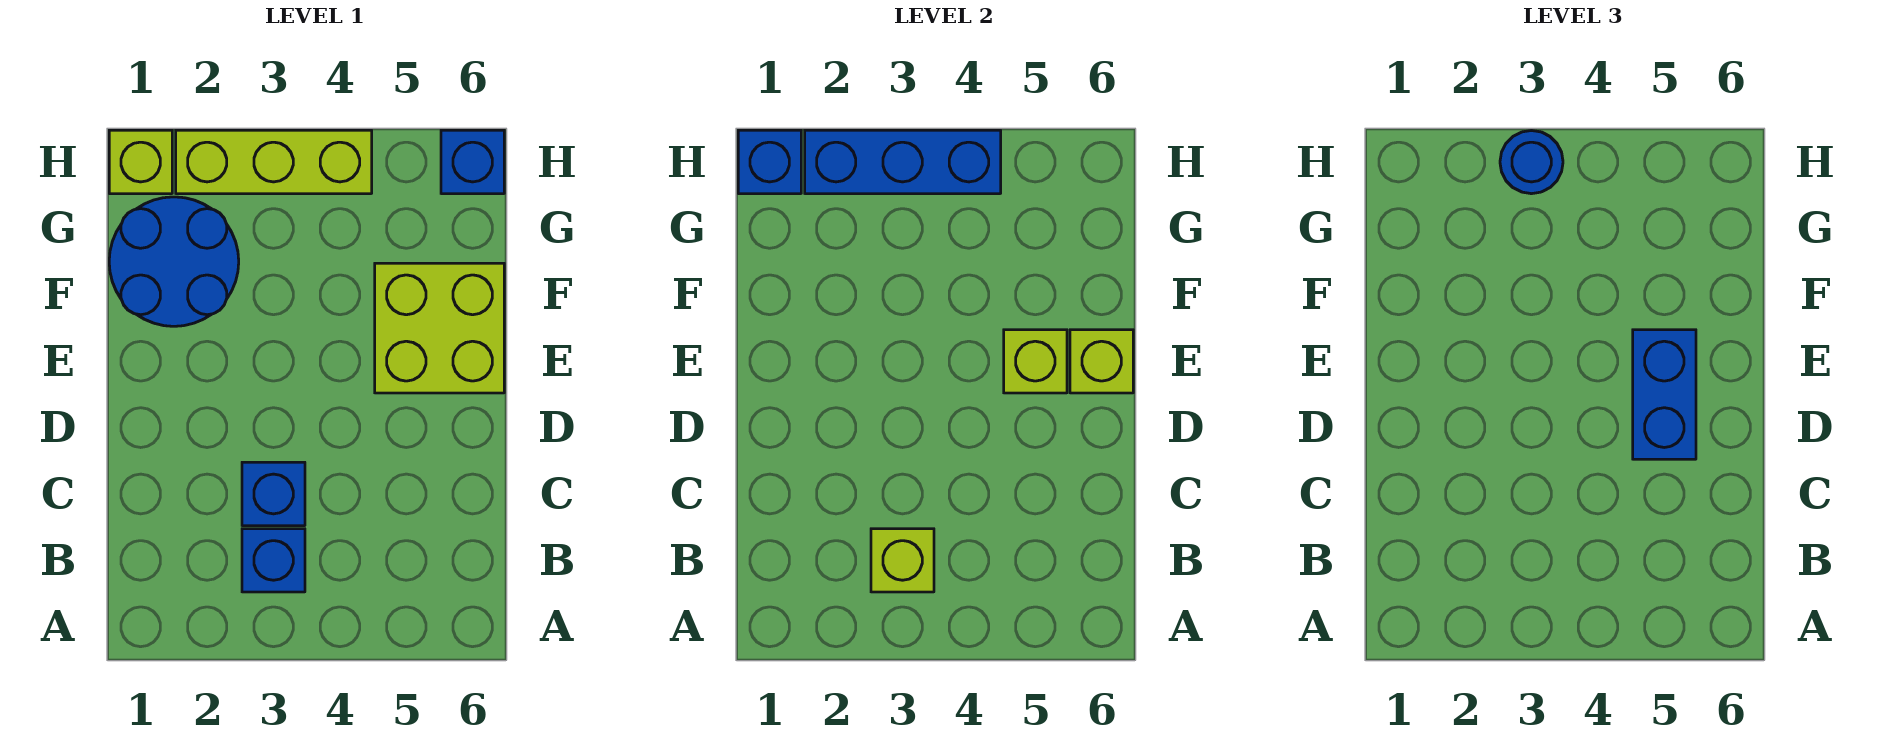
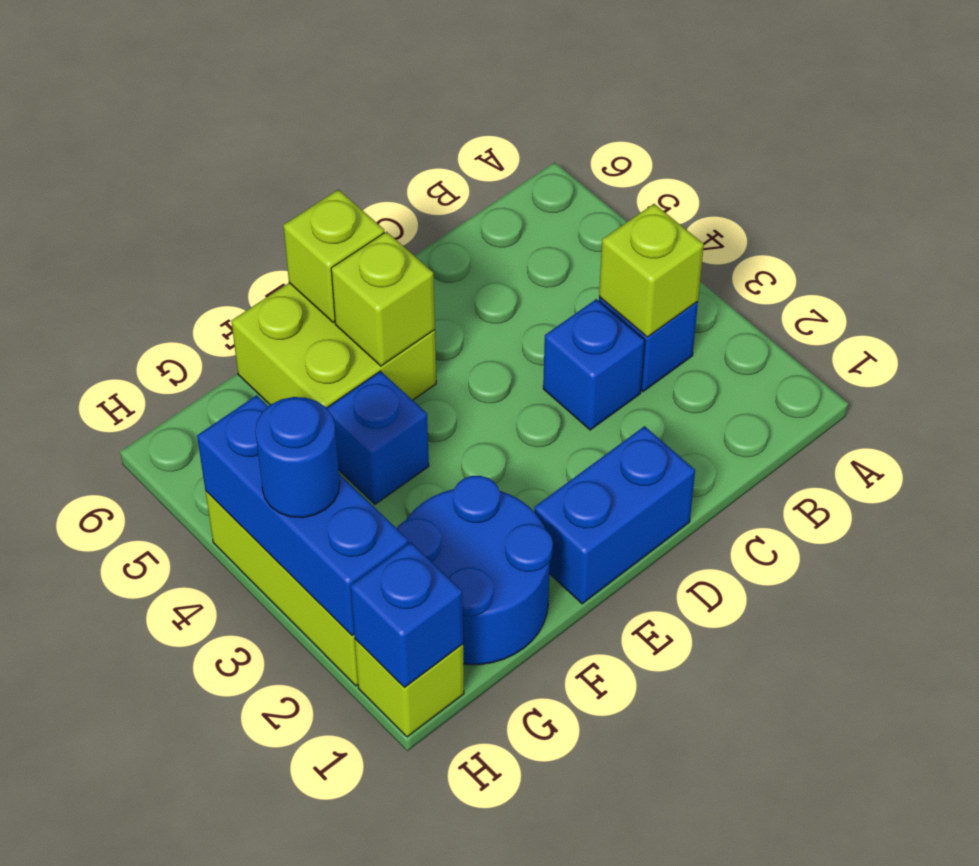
blue brick D5:E5 level 3 -> blue brick D1:E1 level 1
blue brick H6 level 1 -> blue brick F4 level 1

